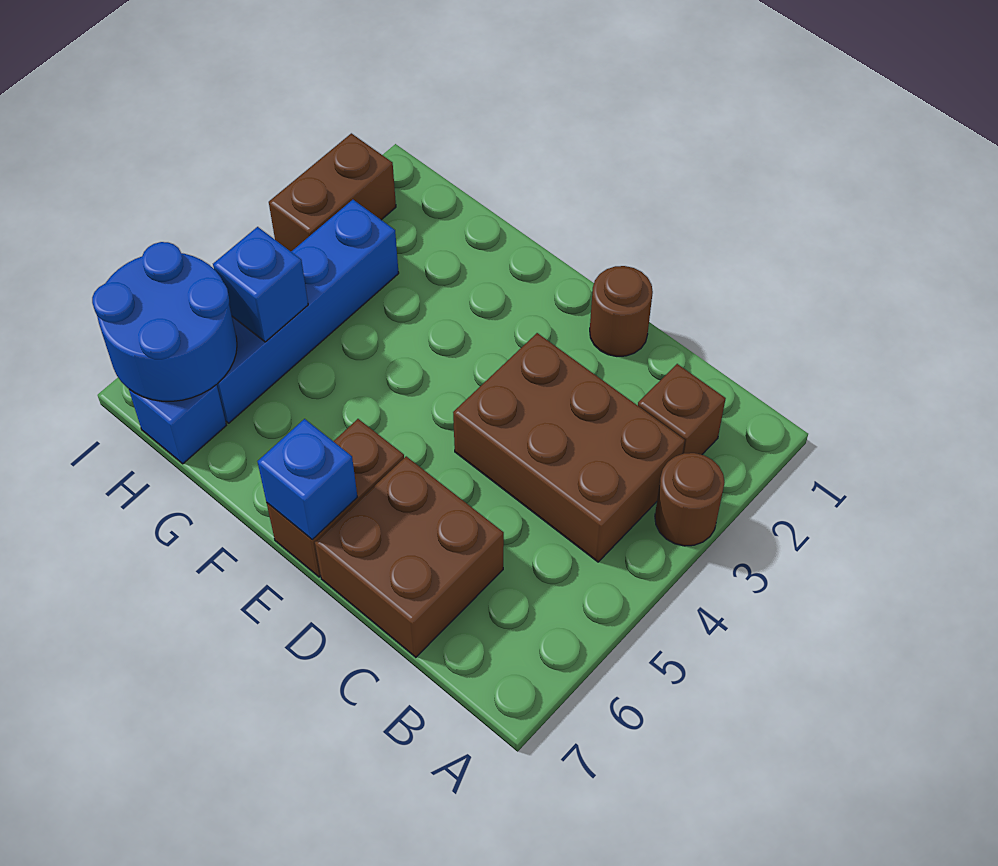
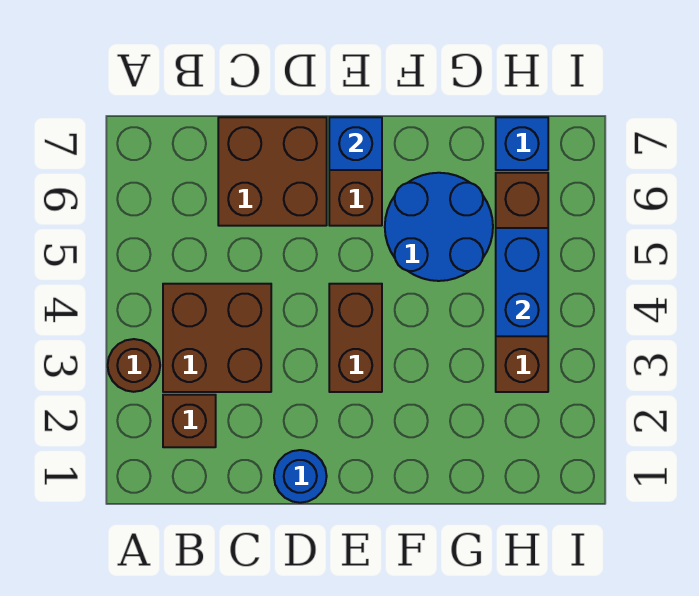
brown brick B3:D4 level 1 -> brown brick B3:C4 level 1
brown round brick D1 level 1 -> blue round brick D1 level 1
blue brick H3:H6 level 1 -> brown brick H3:H6 level 1
blue brick H5 level 2 -> blue brick H4:H5 level 2
blue round brick H6:I7 level 2 -> blue round brick F5:G6 level 1
brown brick I2:I3 level 1 -> brown brick E3:E4 level 1

